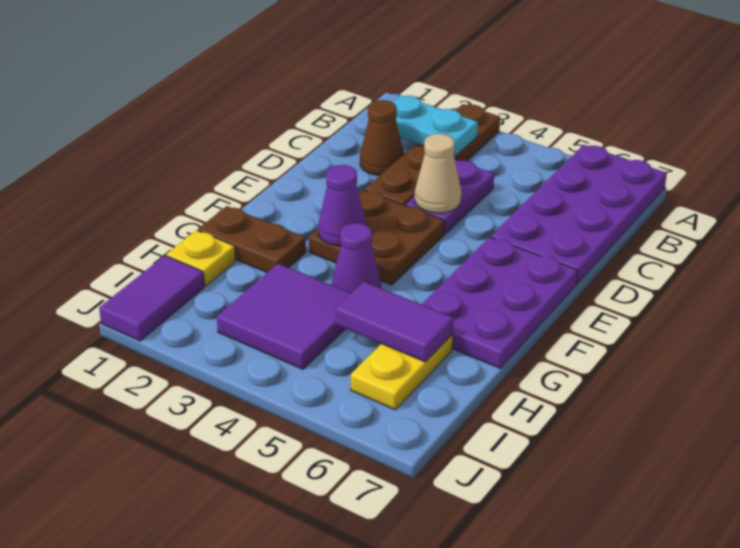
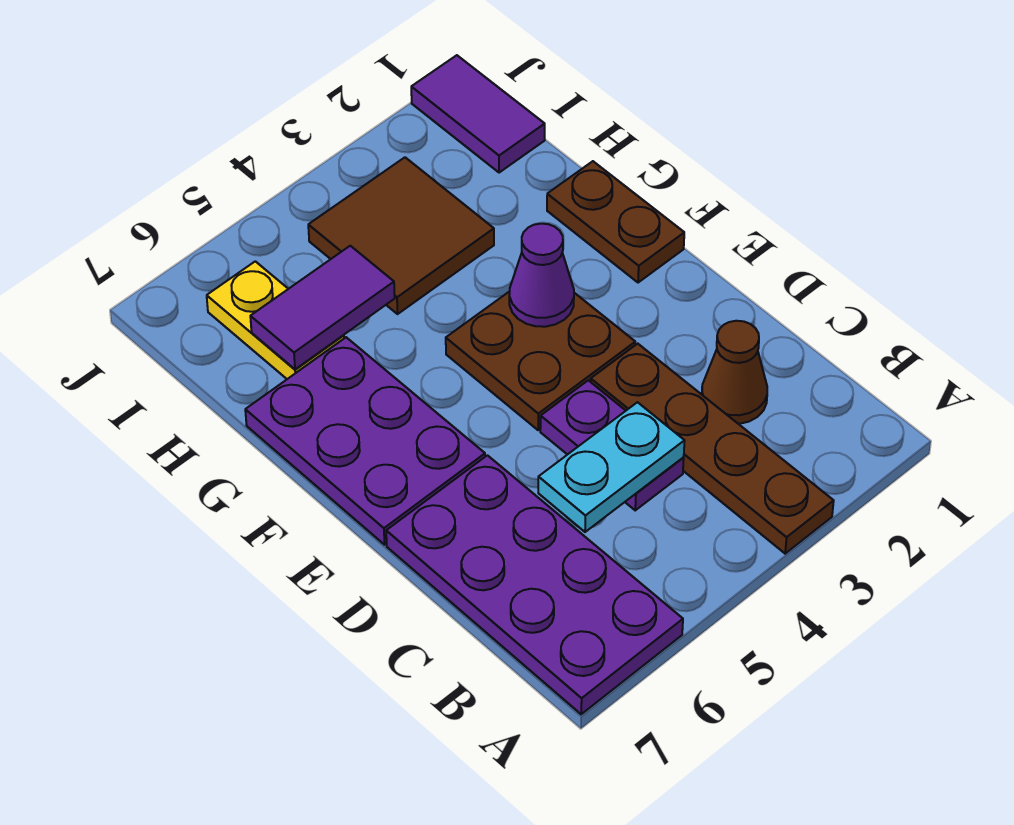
cyan plate B2:B3 level 2 -> cyan plate C4:C5 level 2
tan cone D4 level 2 -> none
brown plate G1:G2 level 1 -> brown plate F1:G1 level 1
purple cone G4 level 1 -> none
yellow plate H1 level 1 -> none
purple tile H3:I4 level 1 -> brown tile H3:I4 level 1

